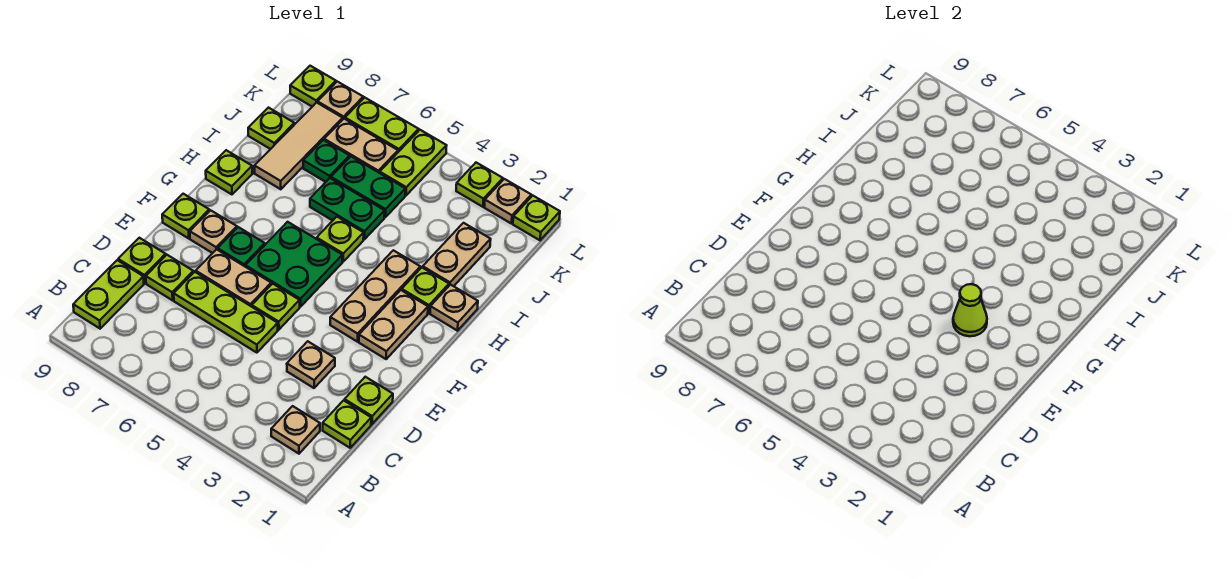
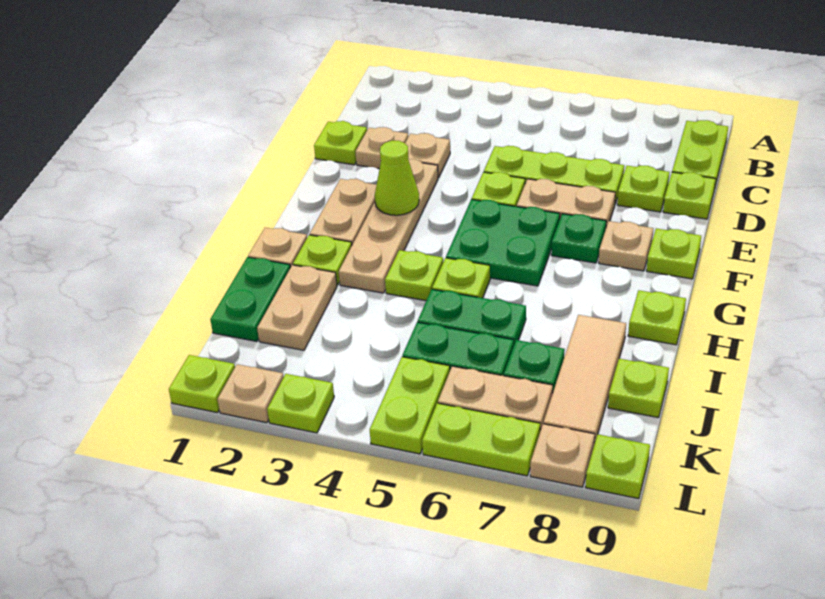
tan plate B2 level 1 -> tan plate D2 level 1
lime plate C1 level 1 -> lime plate H4 level 1
tan plate F3:H3 level 1 -> tan plate E3:H3 level 1
none -> green plate I1:J1 level 1

